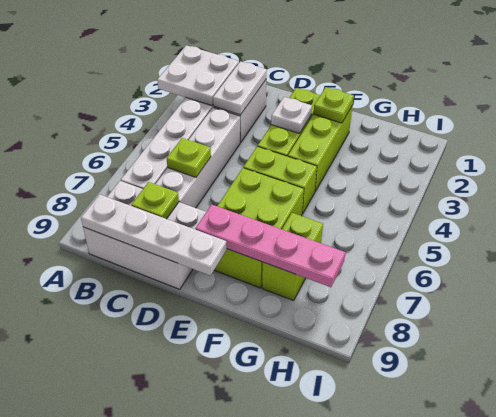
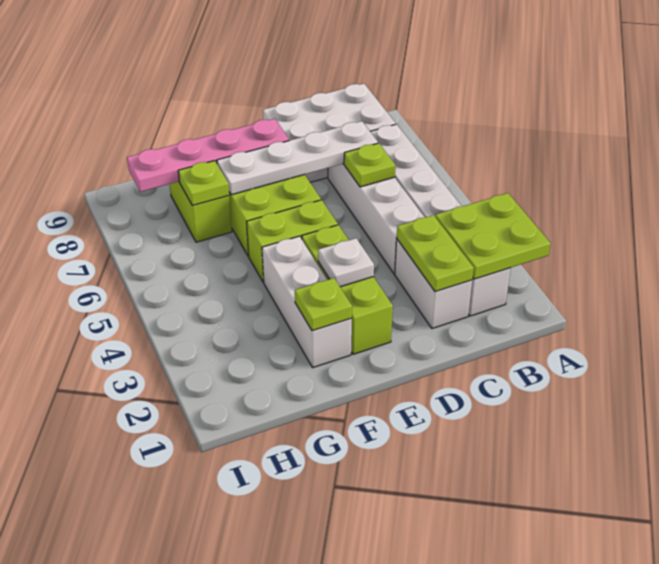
white plate A2:B3 level 2 -> lime plate A2:B3 level 2
white plate B9:E9 level 2 -> white plate C7:F7 level 2
white plate C2:C3 level 2 -> lime plate C2:C3 level 2
lime plate C8 level 2 -> lime plate G7 level 2
lime brick F2:F4 level 1 -> white brick F2:F4 level 1

